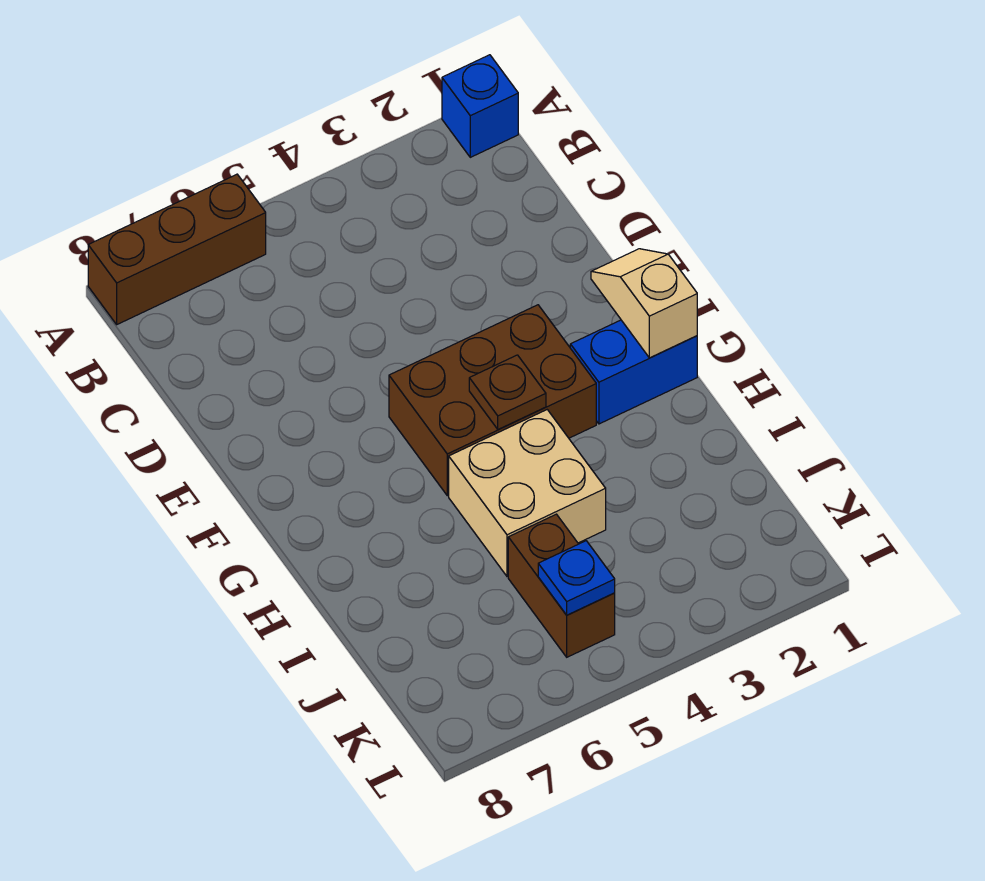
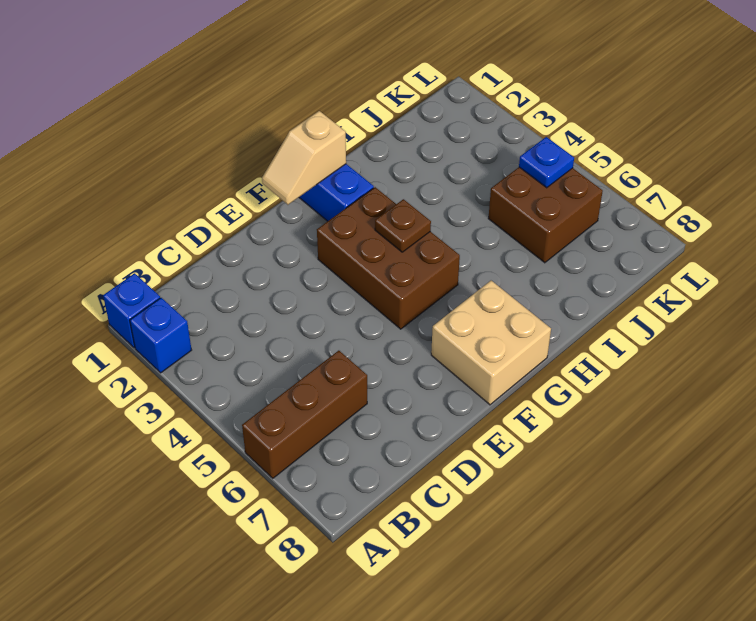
none -> blue brick A2 level 1
brown brick A6:A8 level 1 -> brown brick A6:C6 level 1
tan brick H4:I5 level 1 -> tan brick F7:G8 level 1
brown brick J5:K5 level 1 -> brown brick J5:K6 level 1

